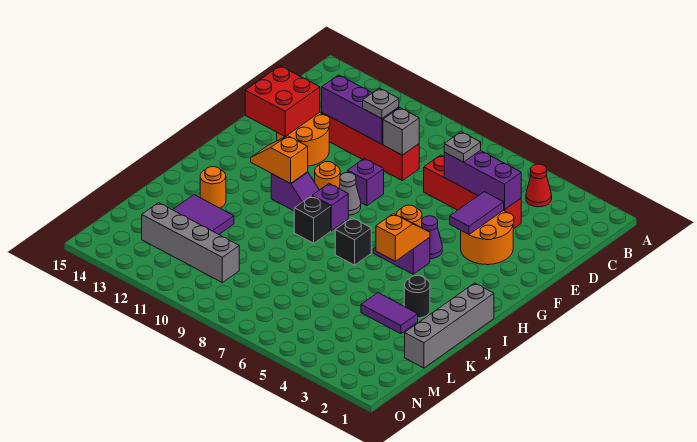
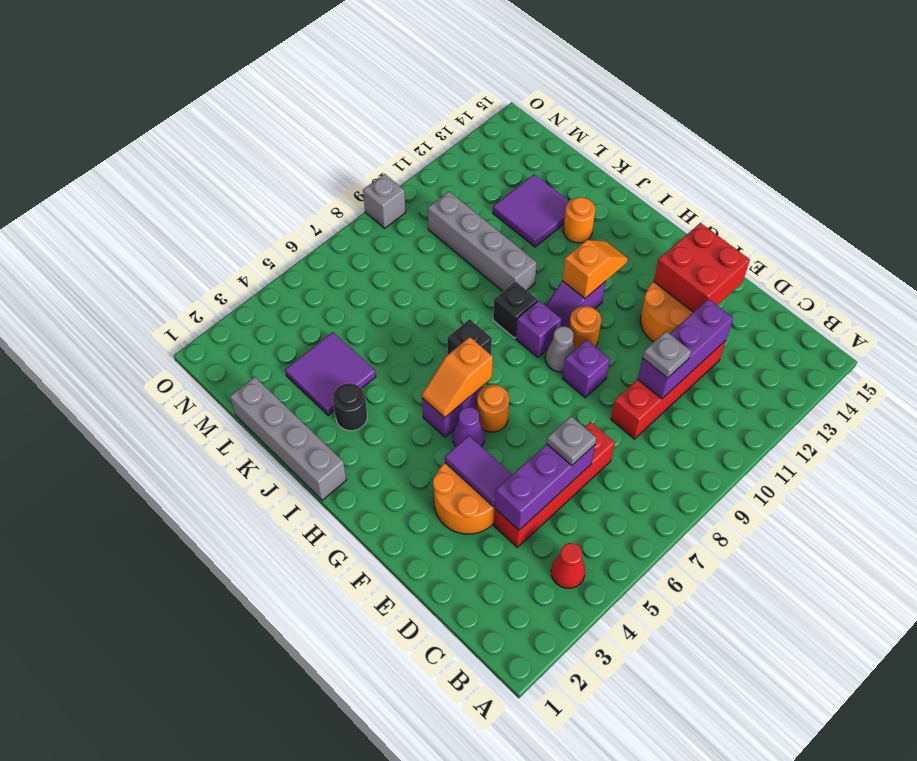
grey brick D9 level 2 -> grey brick O9 level 1
orange slope H5:I5 level 2 top I -> orange slope H5:H6 level 2 top 6
purple tile K3:K4 level 1 -> purple tile K3:L4 level 1
grey brick M10:M13 level 1 -> grey brick J10:M10 level 1

